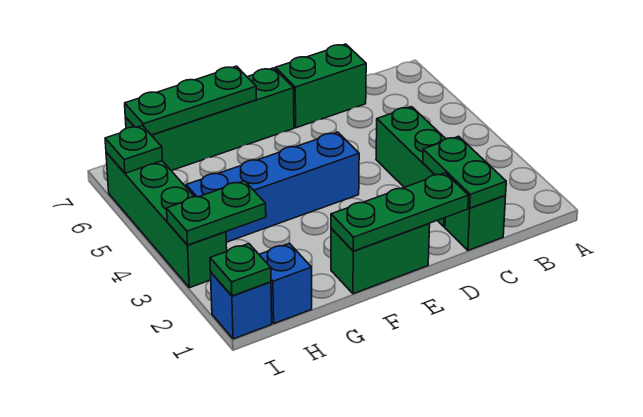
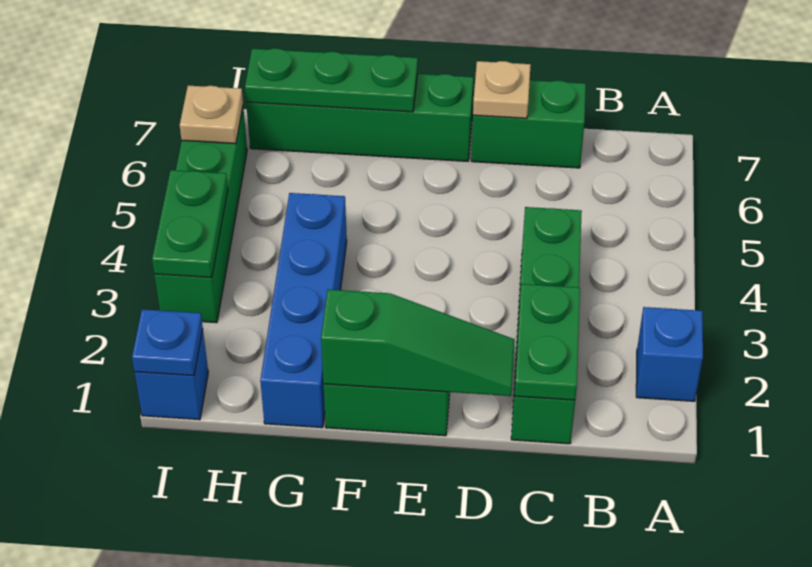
green plate D1:F1 level 2 -> green slope D1:F1 level 2 top F
none -> tan plate D7 level 2
blue brick E4:H4 level 1 -> blue brick G1:G4 level 1
blue brick H1 level 1 -> blue brick A2 level 1
green plate H3:I3 level 2 -> green plate I3:I4 level 2
green plate I1 level 2 -> blue plate I1 level 2
green plate I6 level 2 -> tan plate I6 level 2

